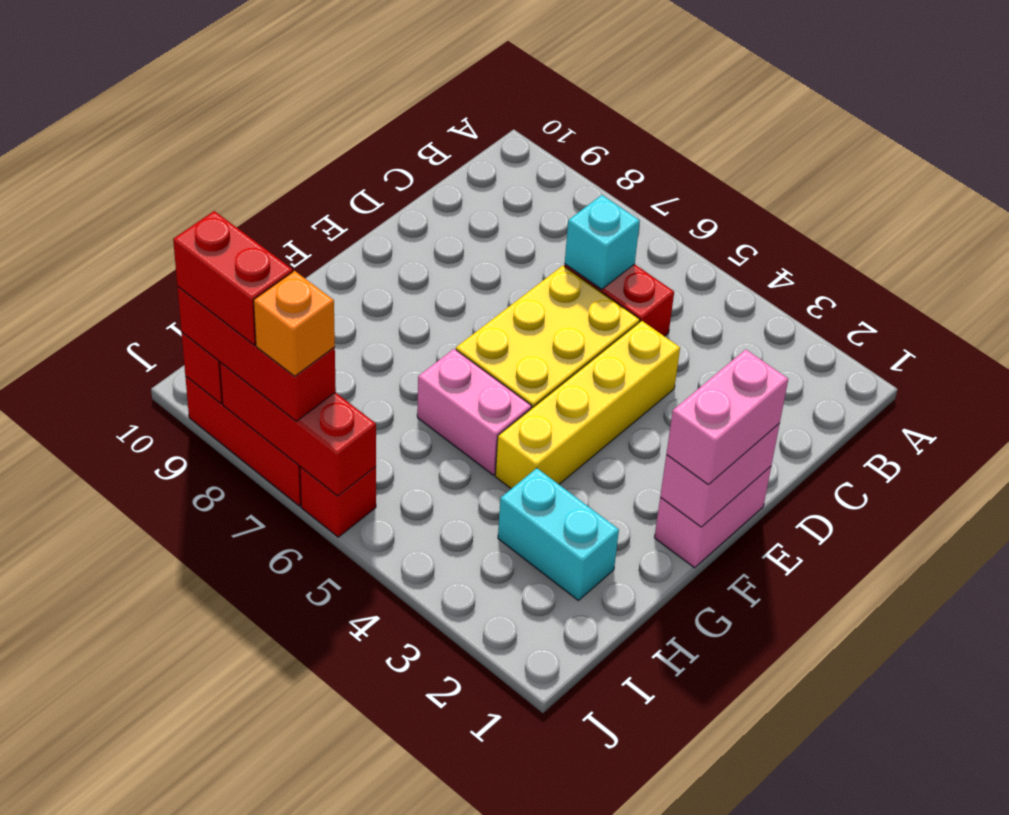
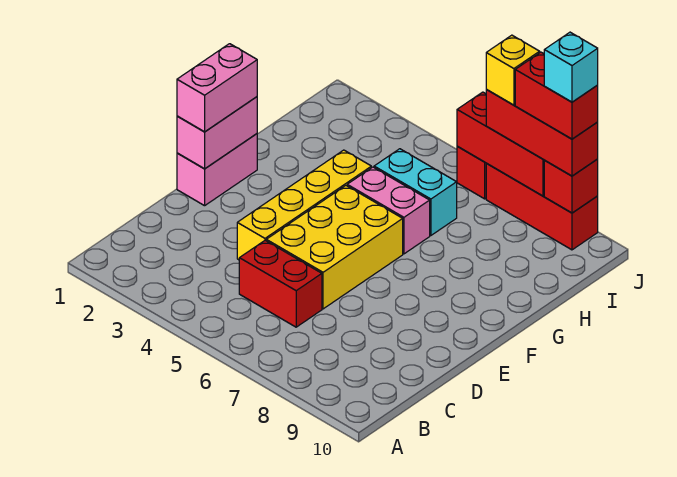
cyan brick C6 level 2 -> cyan brick J9 level 5
cyan brick H2:H3 level 1 -> cyan brick H5:H6 level 1
orange brick J7 level 4 -> yellow brick J7 level 4

